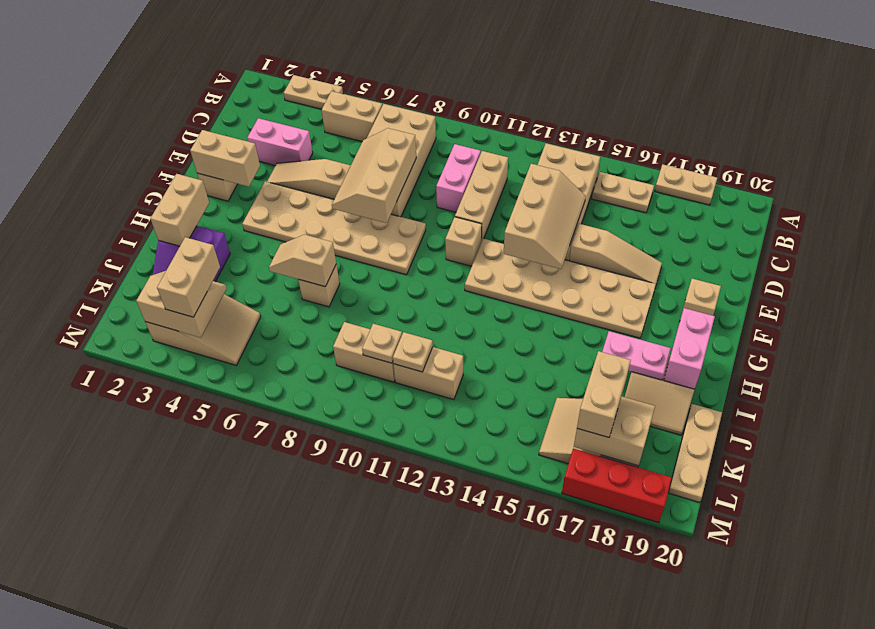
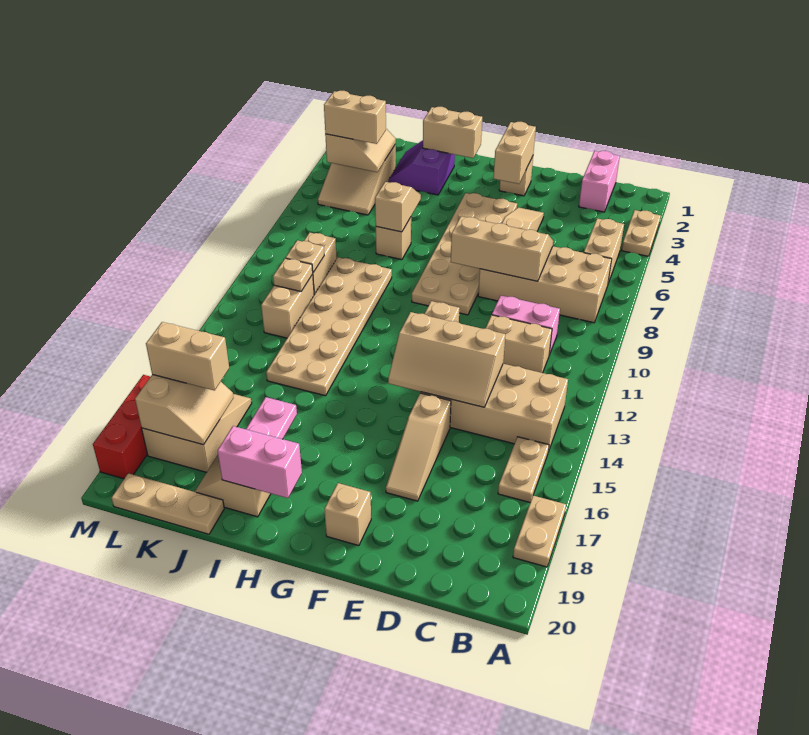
tan brick C11:E11 level 1 -> tan brick C11:D11 level 1
pink brick D3:D4 level 1 -> pink brick C1:C2 level 1
tan plate F12:G17 level 1 -> tan plate I9:J14 level 1

